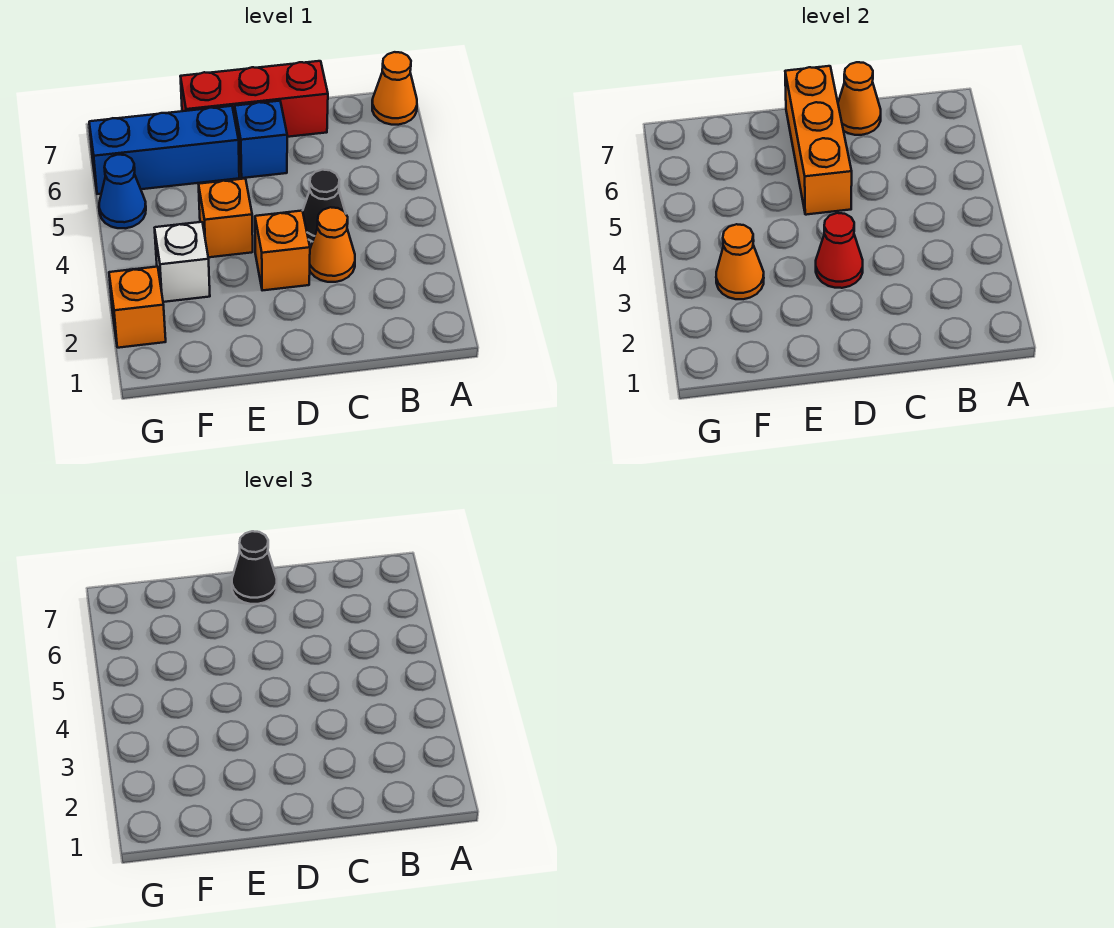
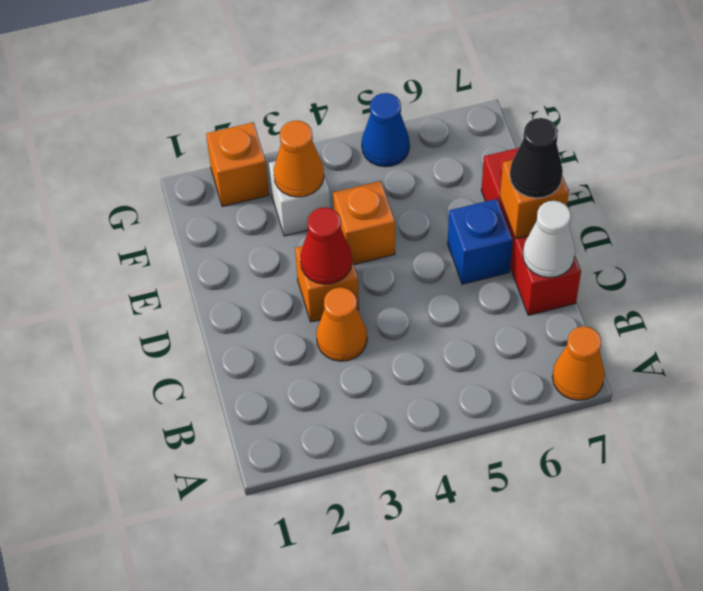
black cone C4 level 1 -> none
orange cone C7 level 2 -> white cone C7 level 2
orange brick D5:D7 level 2 -> orange brick D7 level 2
blue brick E6:G6 level 1 -> none

